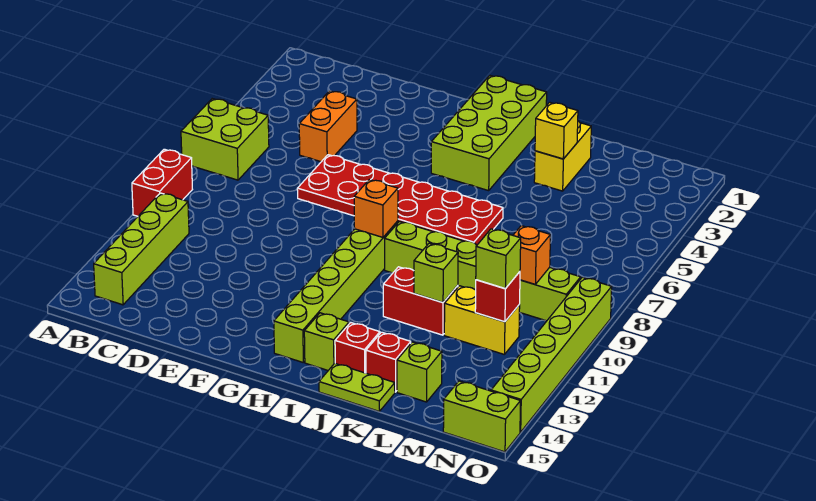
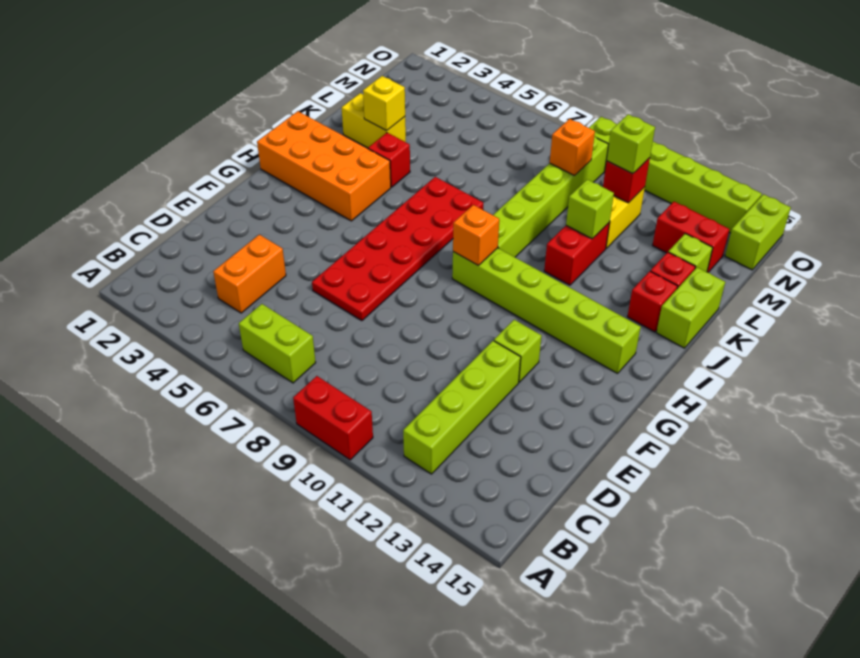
lime brick A6:B7 level 1 -> lime brick B6:B7 level 1
lime brick B11:B14 level 1 -> lime brick B12:E12 level 1
orange brick D4:D5 level 1 -> orange brick C4:D4 level 1
lime brick H1:I4 level 1 -> orange brick H1:I4 level 1
lime brick I14 level 1 -> lime brick F12 level 1
none -> red brick J4 level 1
lime plate J15:K15 level 1 -> lime brick J15:K15 level 1
none -> red brick M13:M14 level 1

